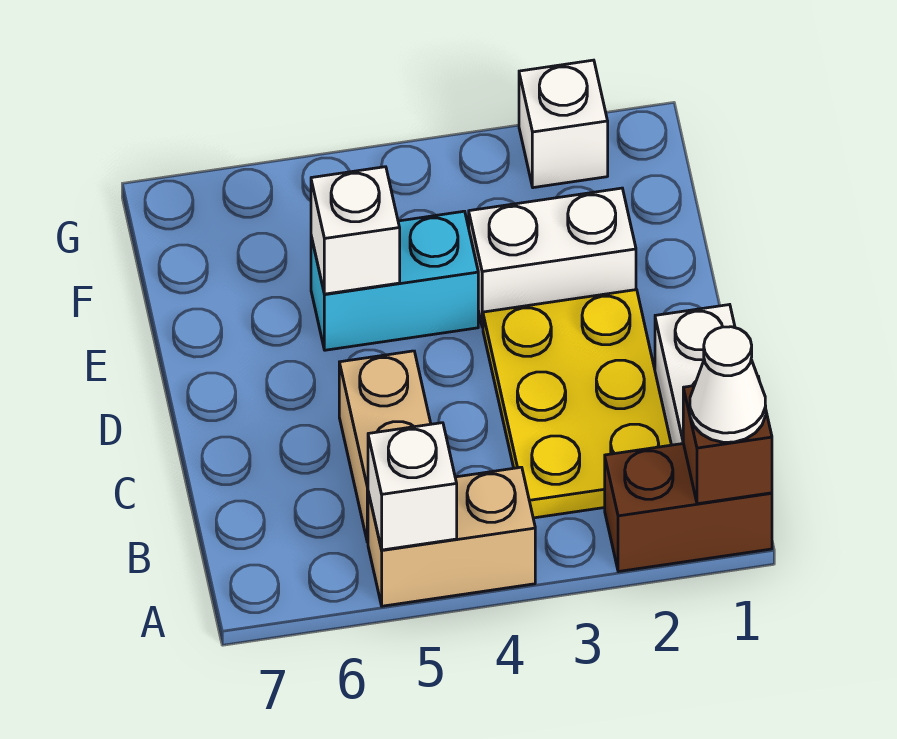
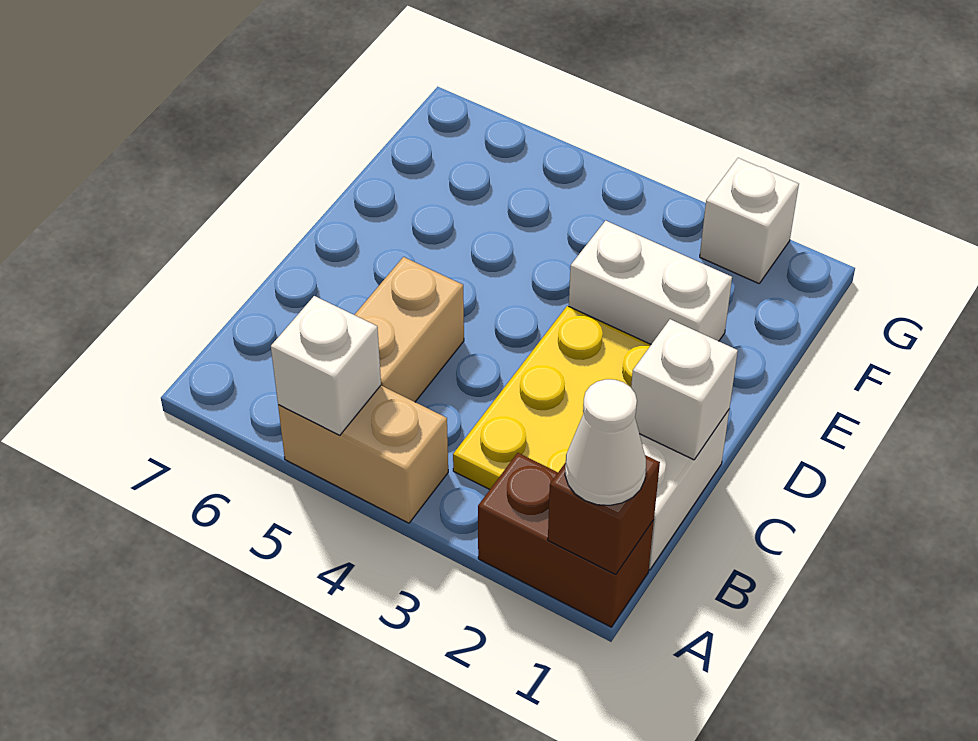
cyan brick E4:E5 level 1 -> none
white brick E5 level 2 -> white brick C1 level 2

